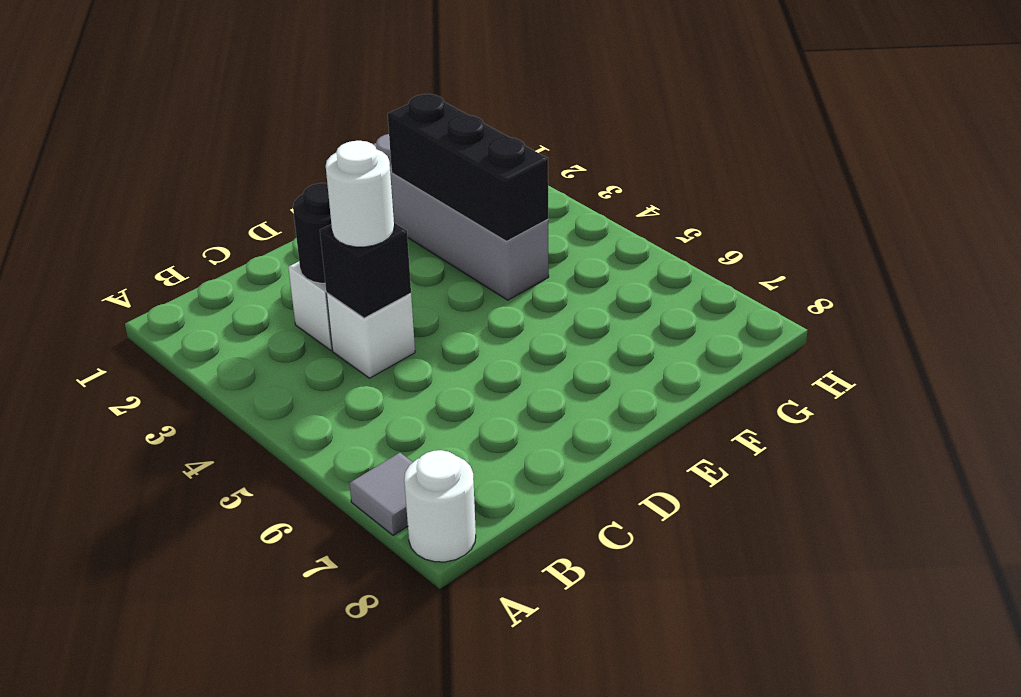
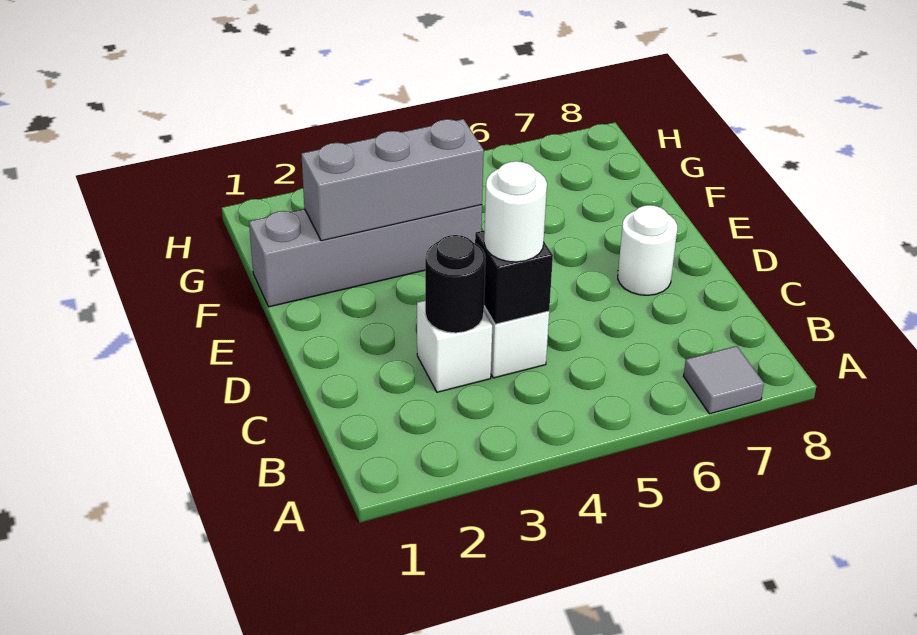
white round brick A8 level 1 -> white round brick D7 level 1
black brick F2:F4 level 2 -> grey brick F2:F4 level 2

